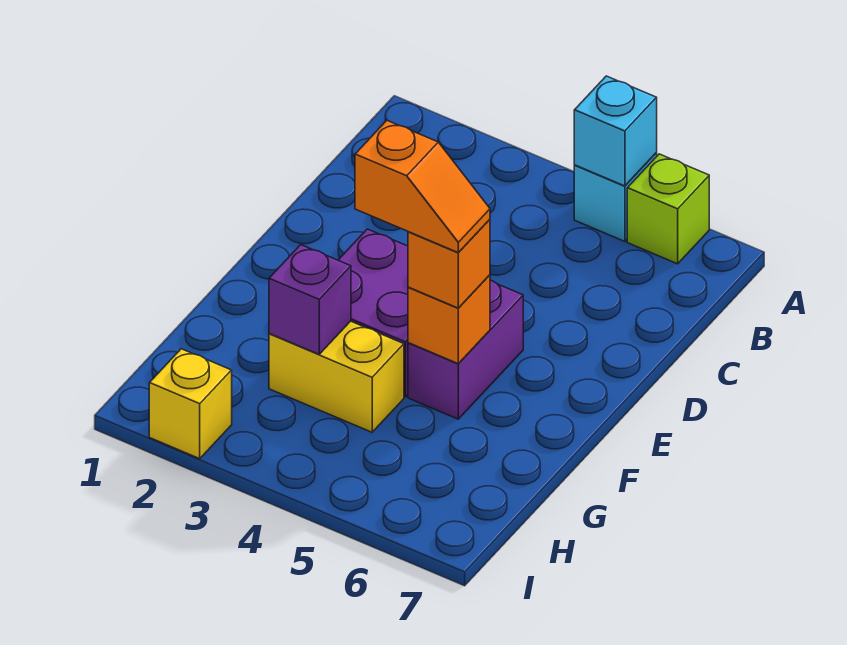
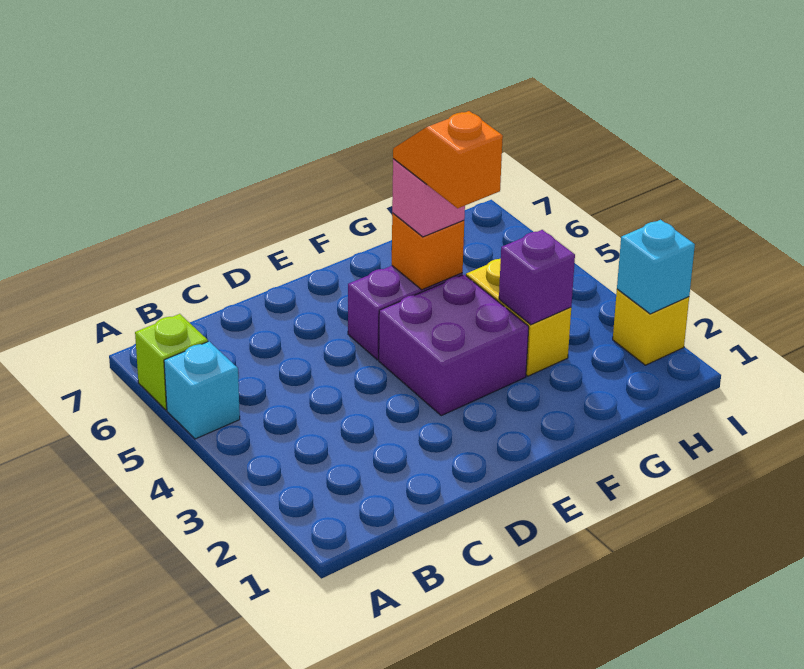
cyan brick A5 level 2 -> cyan brick I2 level 2
orange brick F5 level 3 -> pink brick F5 level 3

